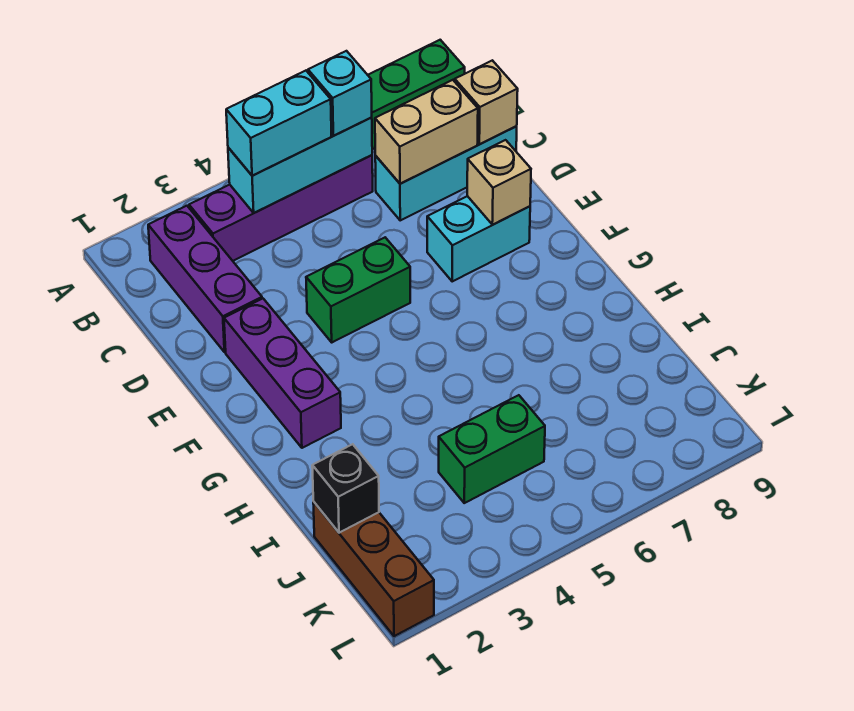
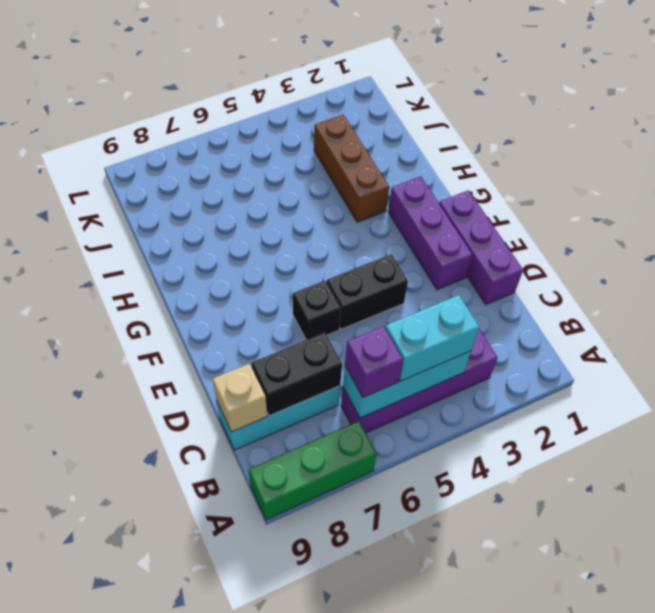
purple brick B2:D2 level 1 -> purple brick D1:F1 level 1
cyan brick B6 level 3 -> purple brick B6 level 3
tan brick C7:C8 level 2 -> black brick C7:C8 level 2
green brick E4:E5 level 1 -> black brick E4:E5 level 1
cyan brick E7:E8 level 1 -> none
tan brick E8 level 2 -> none
brown brick J1:L1 level 1 -> brown brick H3:J3 level 1
black brick J1 level 2 -> black brick E6 level 1
green brick J4:J5 level 1 -> none

